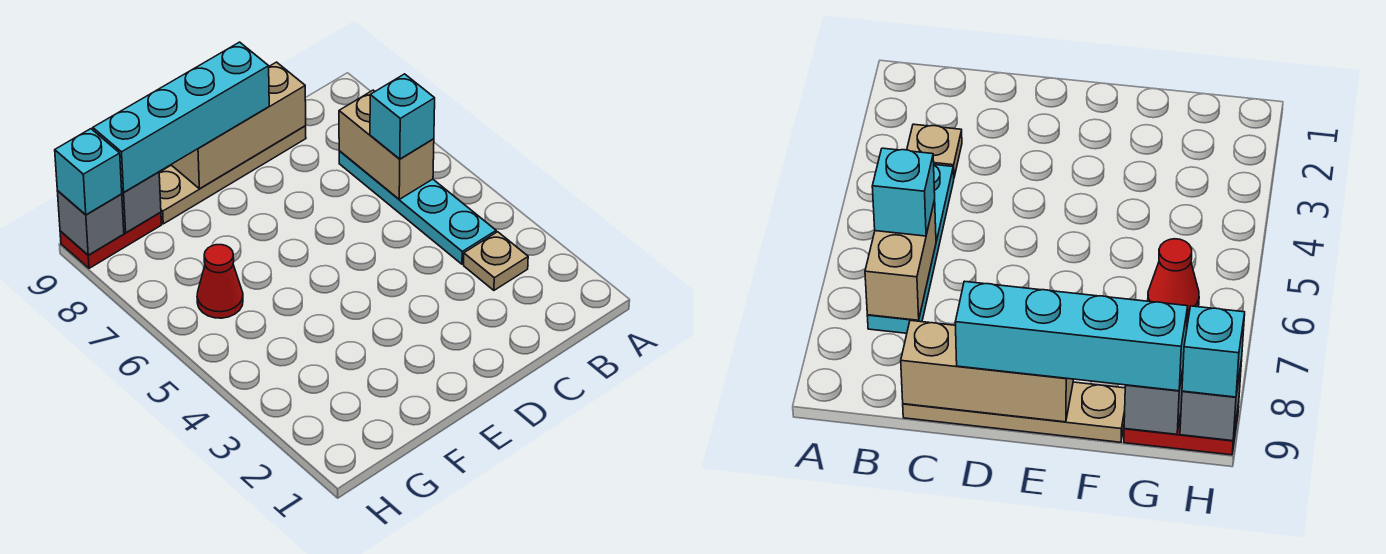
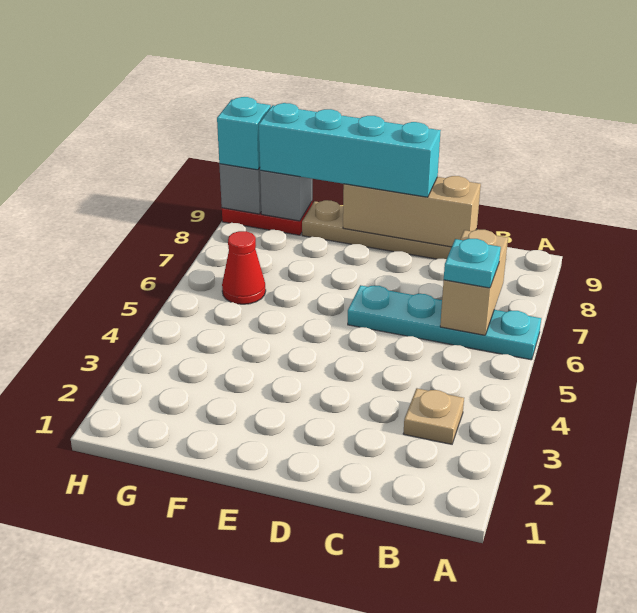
cyan plate B4:B7 level 1 -> cyan plate A6:D6 level 1
cyan brick B6 level 3 -> cyan plate B6 level 3

